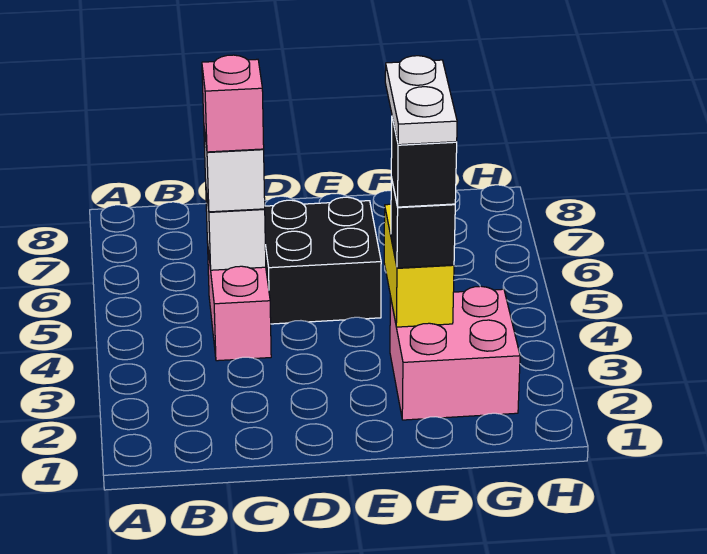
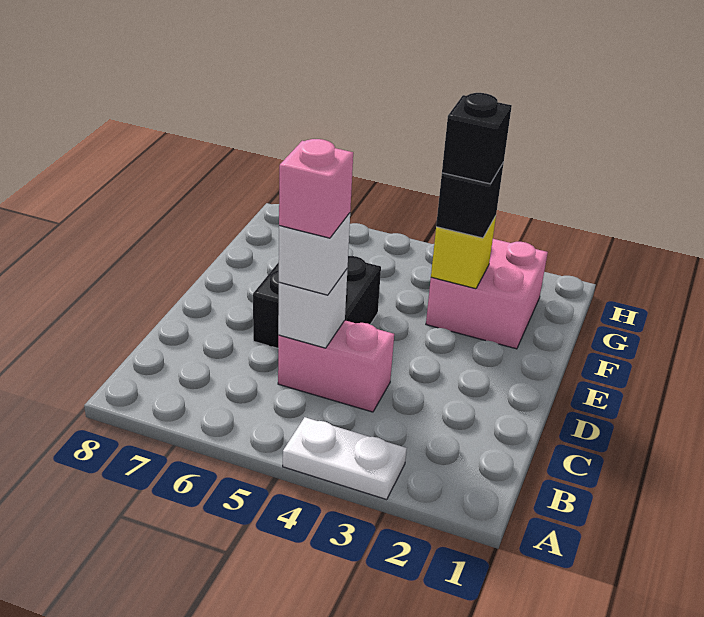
yellow brick F3:F4 level 2 -> yellow brick F3 level 2
white plate F3:F4 level 5 -> white plate A3:A4 level 1

